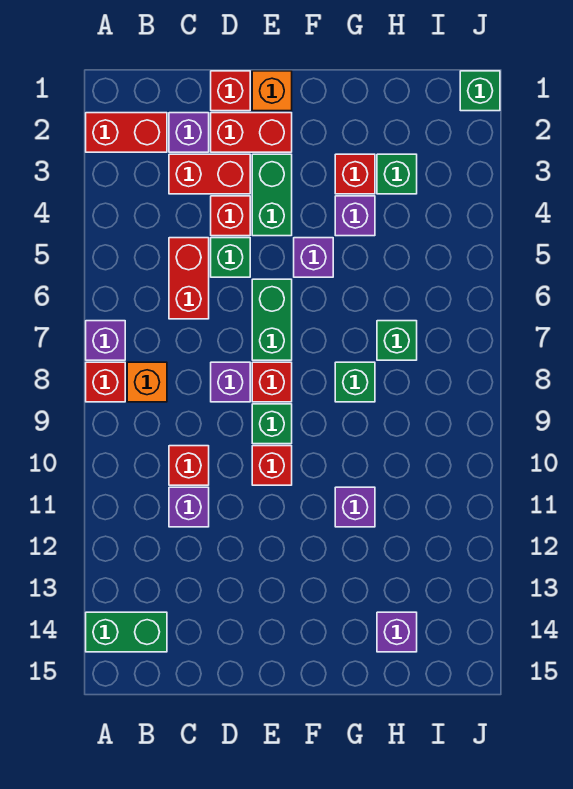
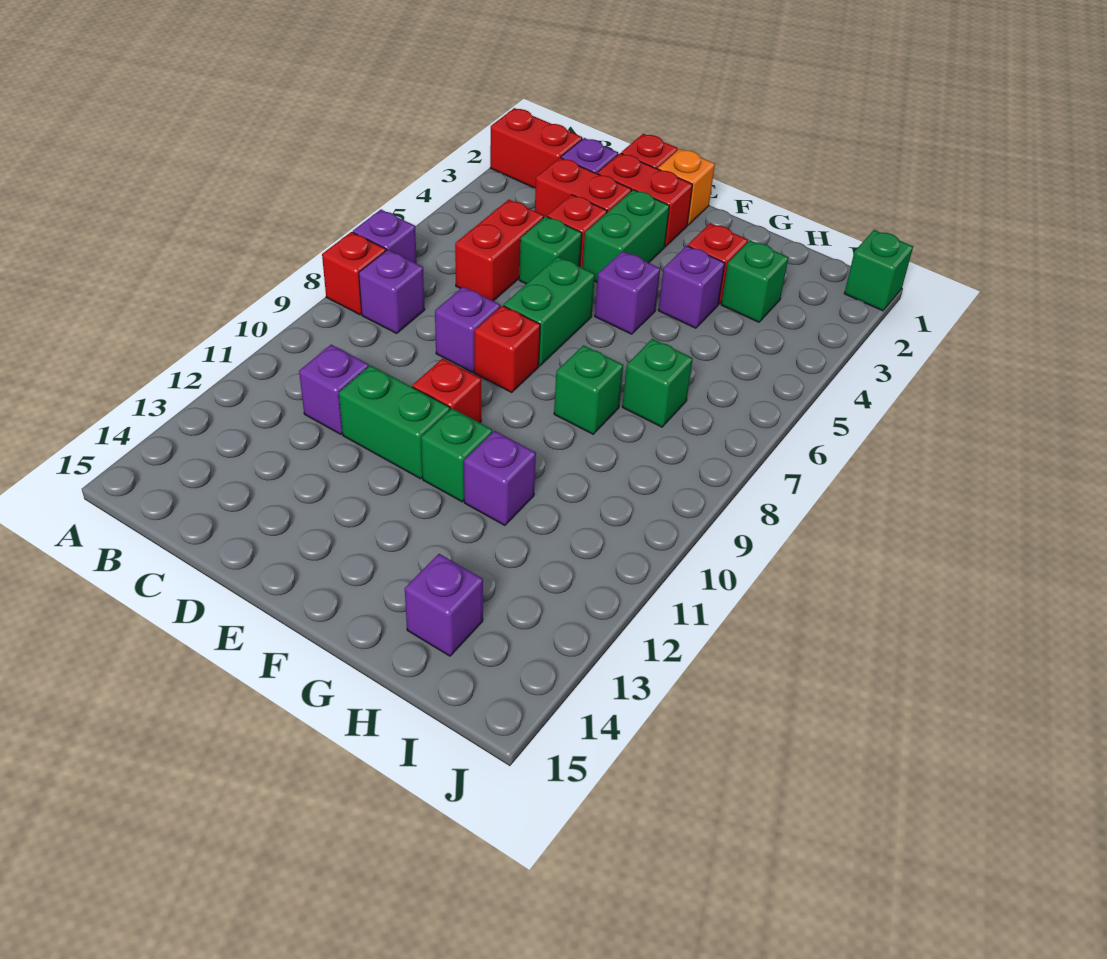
green brick A14:B14 level 1 -> green brick D11:E11 level 1
orange brick B8 level 1 -> purple brick B8 level 1
red brick C10 level 1 -> none
green brick E9 level 1 -> green brick F11 level 1

